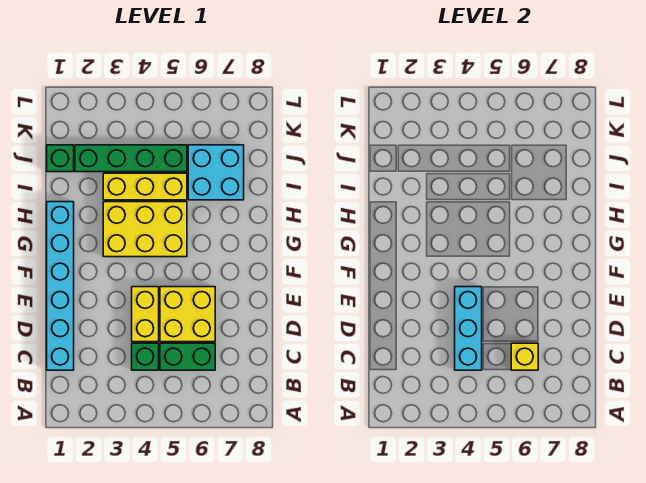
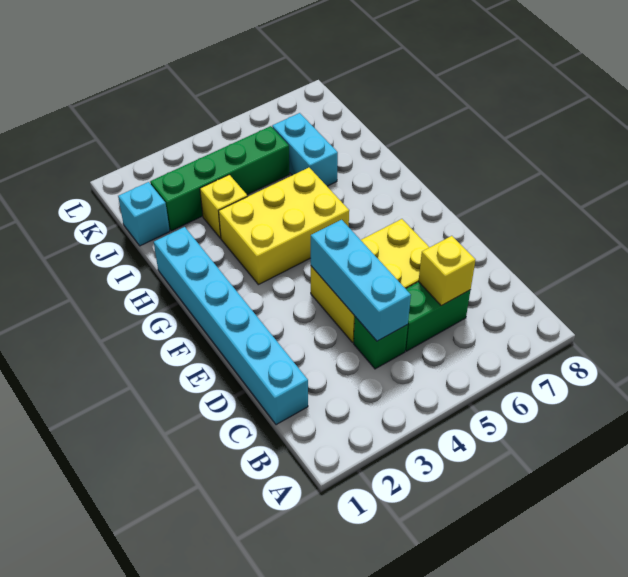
yellow brick I3:I5 level 1 -> yellow brick I3 level 1
cyan brick I6:J7 level 1 -> cyan brick I6:J6 level 1
green brick J1 level 1 -> cyan brick J1 level 1

